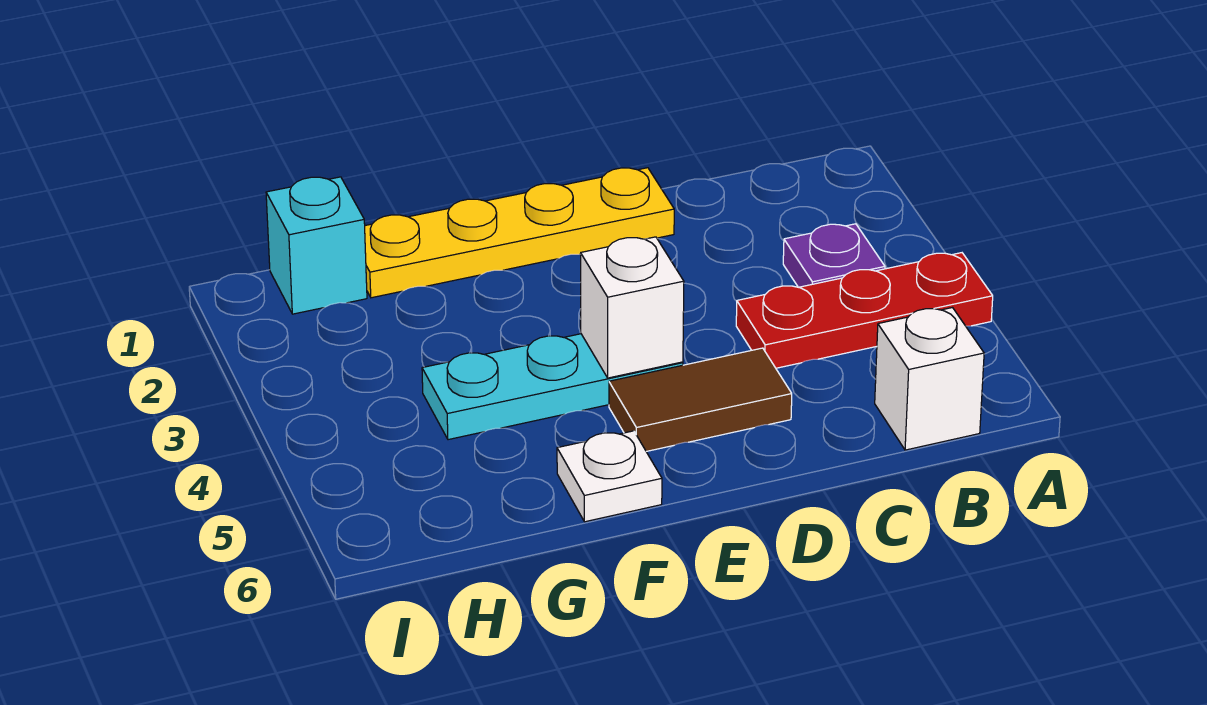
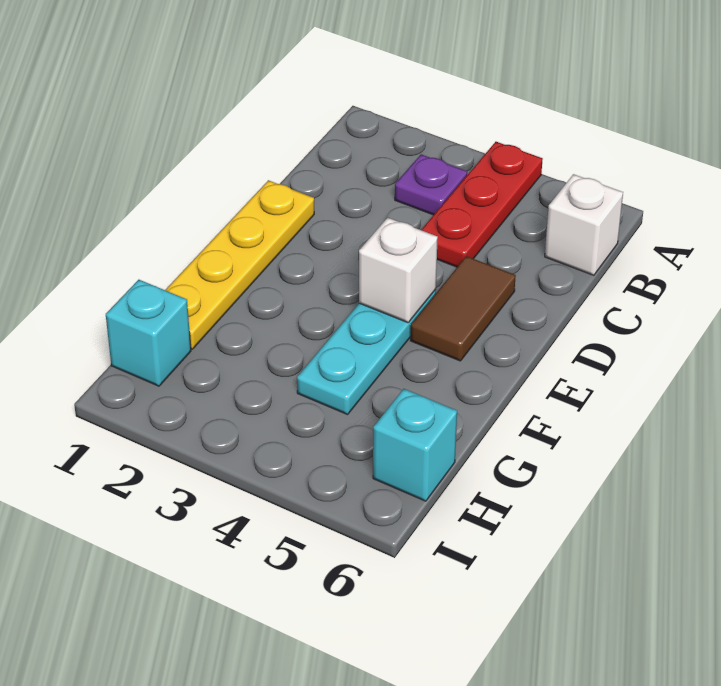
white plate F6 level 1 -> none
none -> cyan brick H6 level 1

